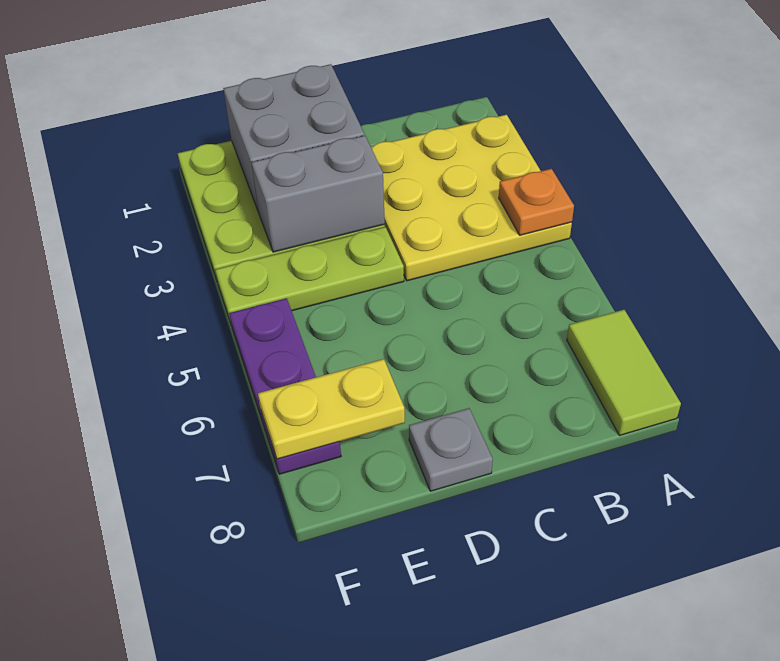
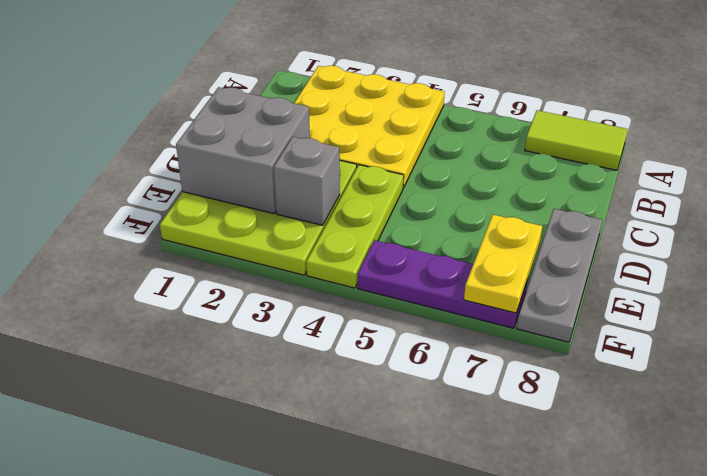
orange plate A4 level 2 -> none
grey brick D3:E3 level 2 -> grey brick E3 level 2
grey plate D8 level 1 -> grey plate D8:F8 level 1

